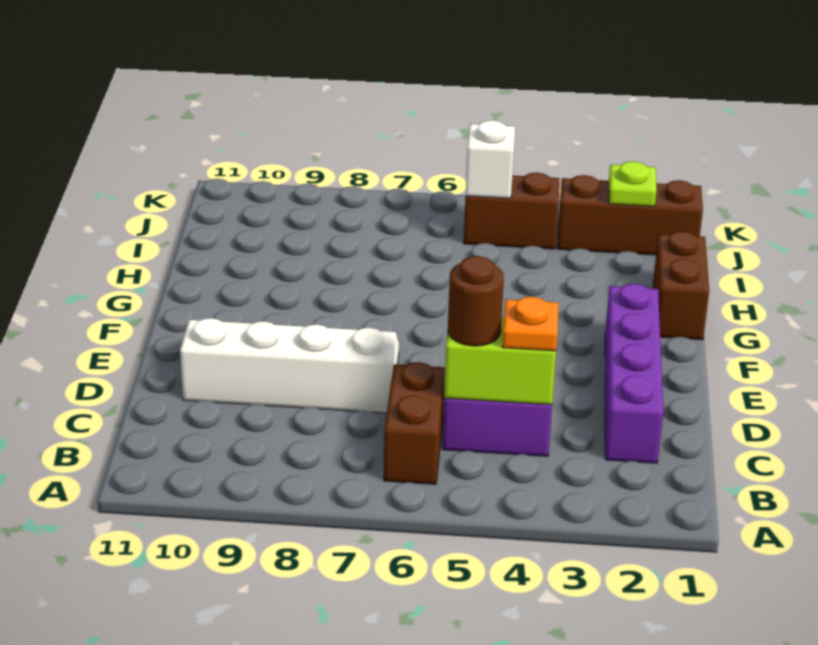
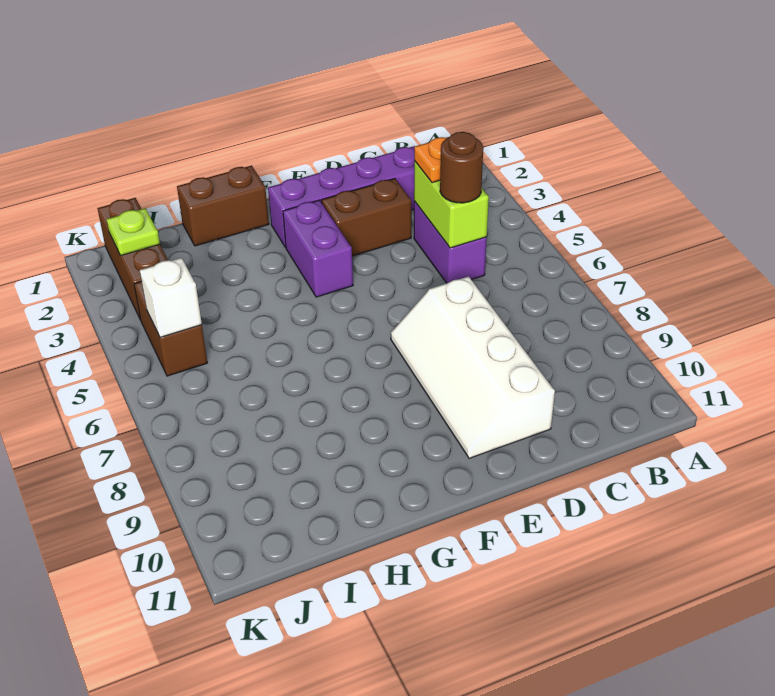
brown brick B6:C6 level 1 -> brown brick D3:E3 level 1
none -> purple brick F3:F4 level 1

